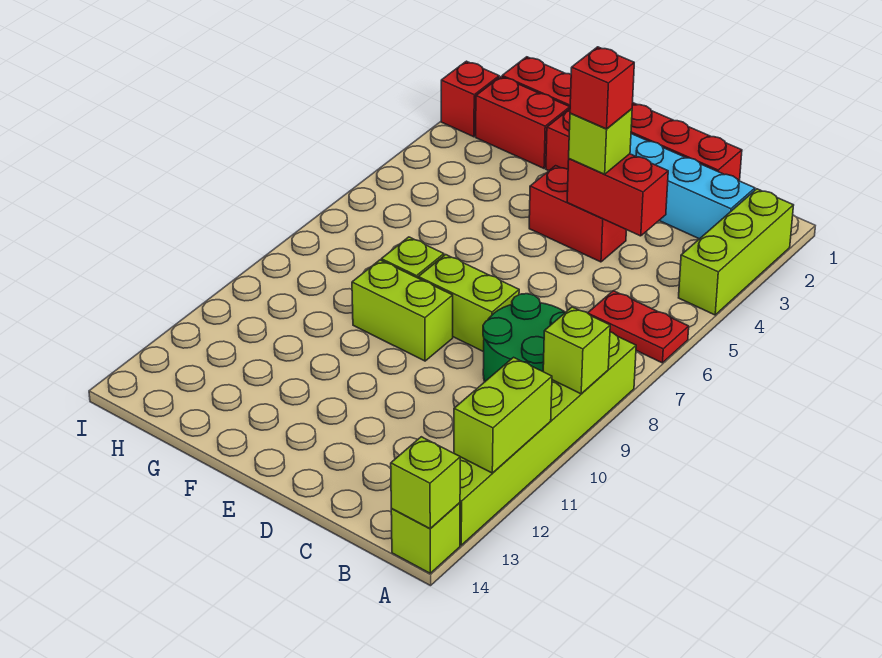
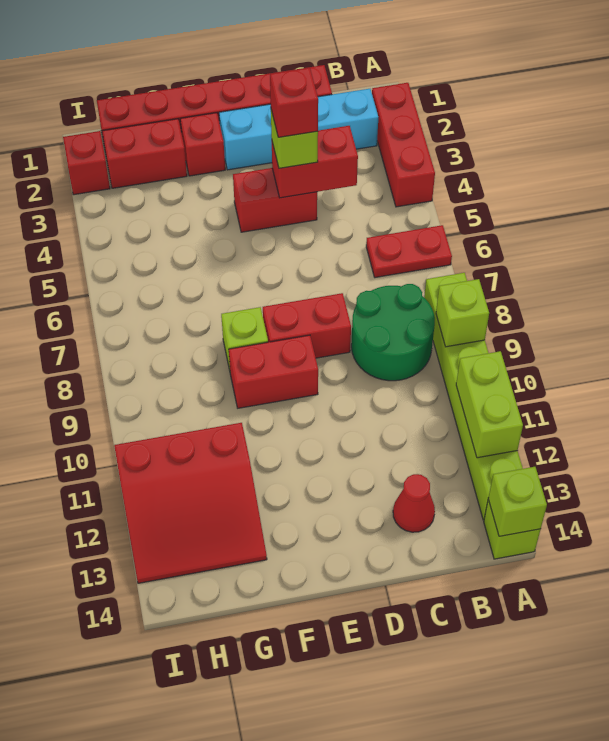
lime brick A2:A4 level 1 -> red brick A2:A4 level 1
none -> red cone C13 level 1
lime brick D8:E8 level 1 -> red brick D8:E8 level 1
lime brick E9:F9 level 1 -> red brick E9:F9 level 1
none -> red slope G11:I13 level 1 top 11

